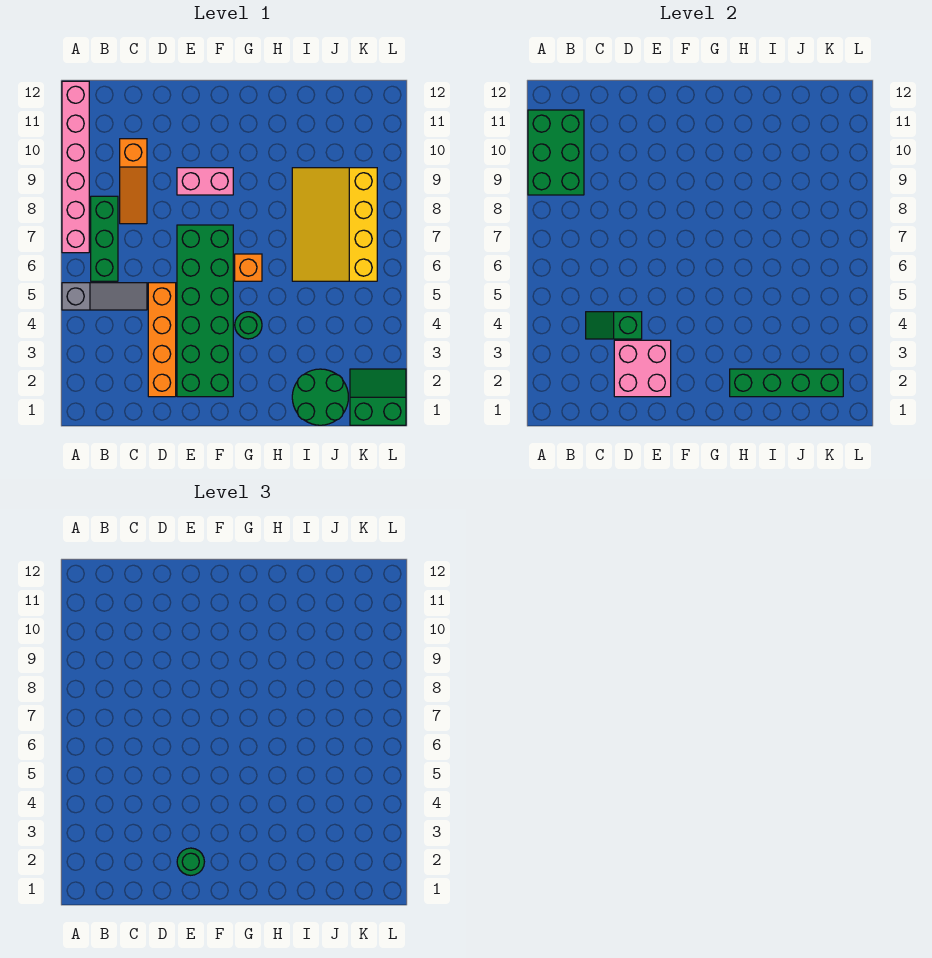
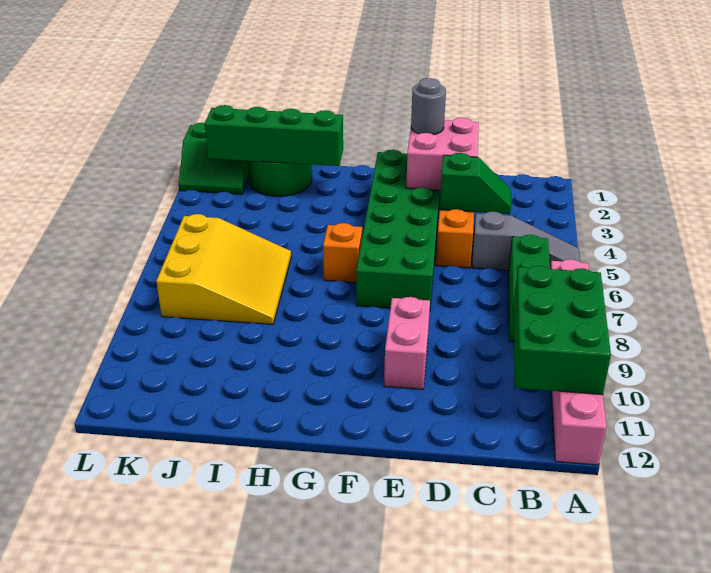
grey slope A5:C5 level 1 top A -> grey slope A5:C5 level 1 top C
orange slope C8:C10 level 1 top 10 -> none
green round brick E2 level 3 -> grey round brick E2 level 3
pink brick E9:F9 level 1 -> pink brick E9:E10 level 1
green round brick G4 level 1 -> none
yellow slope I6:K9 level 1 top K -> yellow slope I6:K8 level 1 top K

